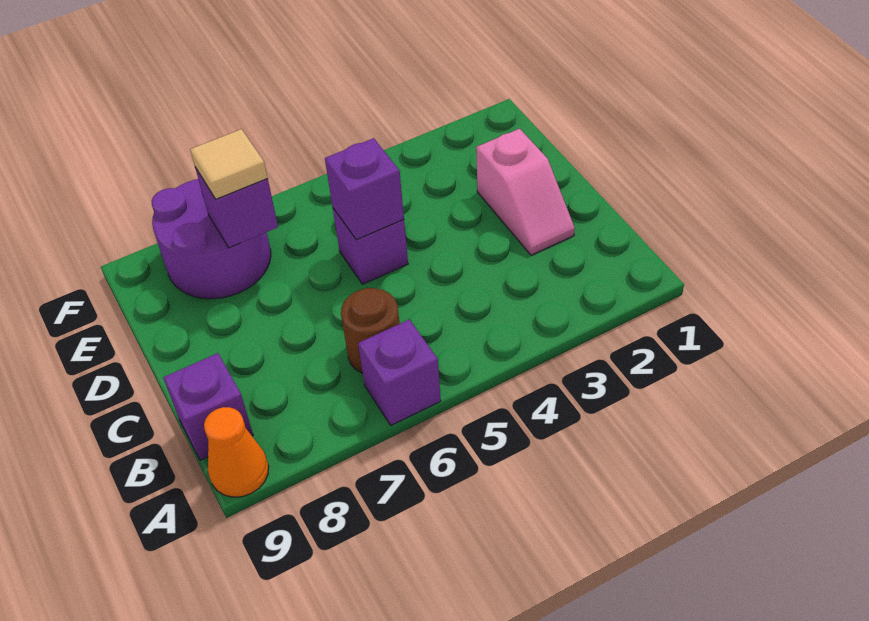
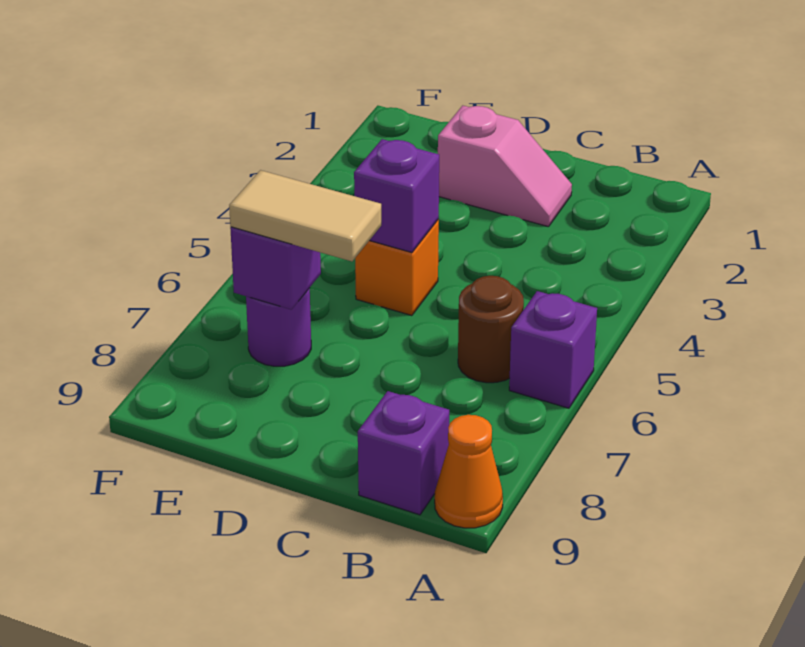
purple brick D5 level 1 -> orange brick D5 level 1
purple round brick E7:F8 level 1 -> purple round brick E7 level 1
tan tile E7 level 3 -> tan tile D7:E7 level 3

